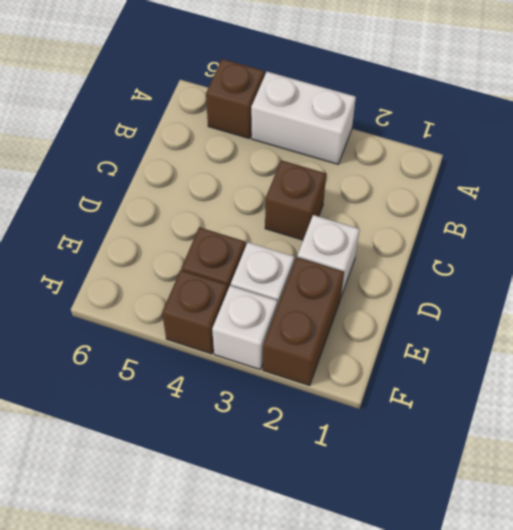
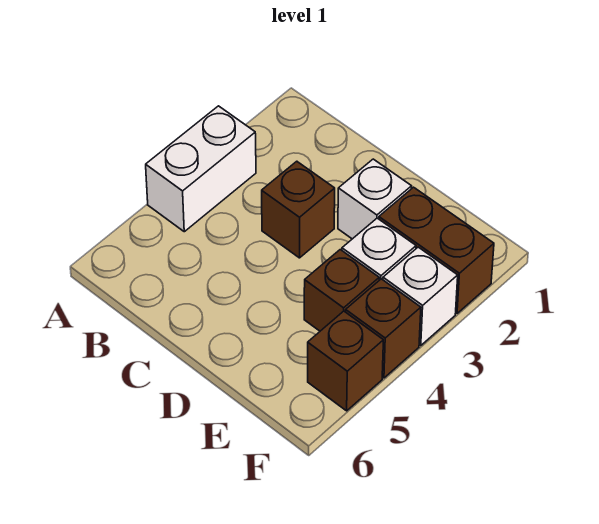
brown brick A5 level 1 -> brown brick F5 level 1

